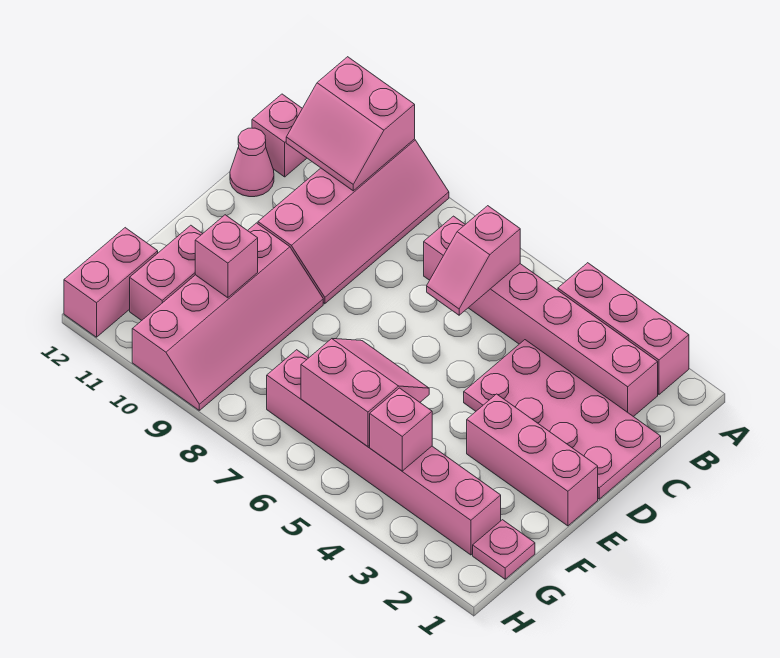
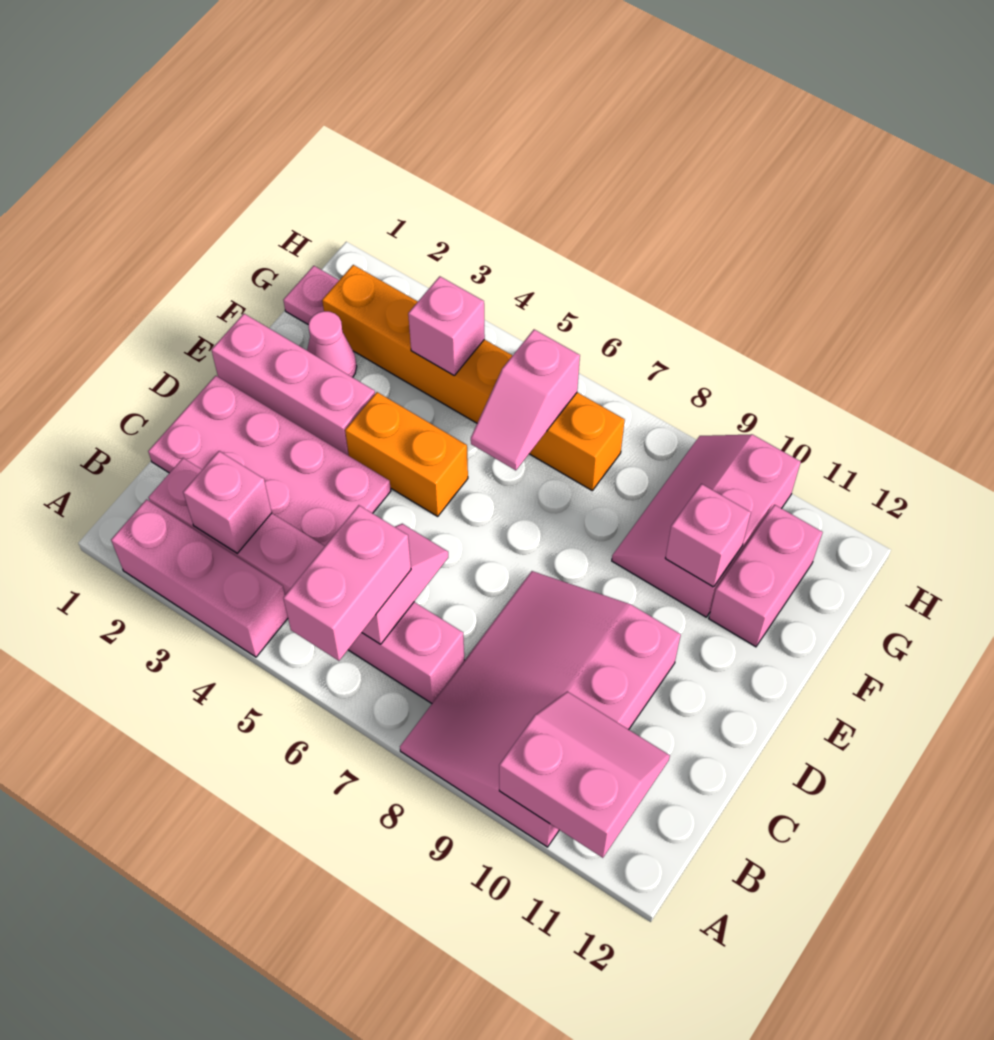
pink slope A9:D10 level 1 top 10 -> pink slope A8:D10 level 1 top 10
pink brick B12 level 1 -> pink brick B3 level 2
pink cone C12 level 1 -> pink cone F2 level 1
none -> orange brick E4:E5 level 1
pink slope E9:H10 level 1 top 10 -> pink slope F9:H10 level 1 top 10
pink slope F5:G6 level 2 top G -> pink slope F6:G6 level 2 top G
pink brick G2:G7 level 1 -> orange brick G2:G7 level 1
pink brick G12:H12 level 1 -> pink brick A6:B6 level 3

